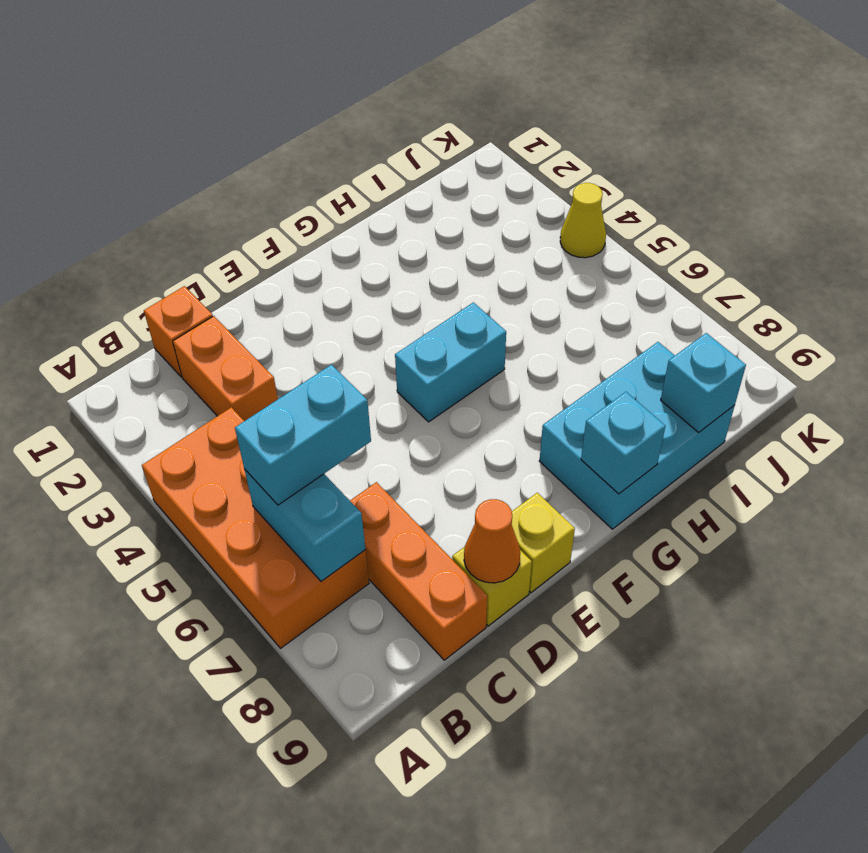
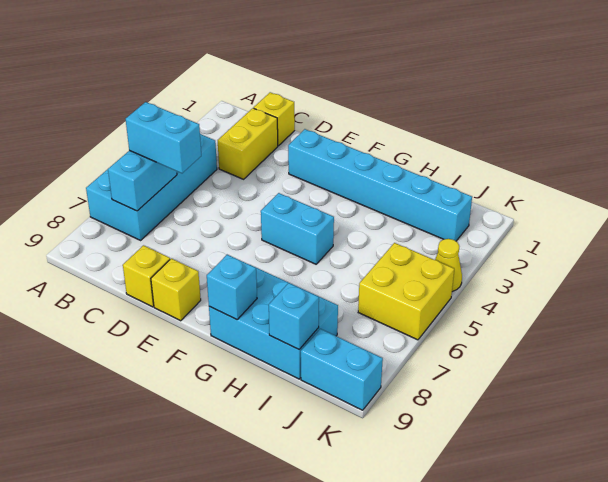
orange brick A4:B7 level 1 -> cyan brick A4:B7 level 1
orange brick C1 level 1 -> yellow brick C1 level 1
orange brick C2:C3 level 1 -> yellow brick C2:C3 level 1
orange brick C7:C9 level 1 -> none
orange cone D9 level 2 -> none
none -> cyan brick E2:J2 level 1
none -> yellow brick J5:K6 level 1
none -> cyan brick J9:K9 level 1

